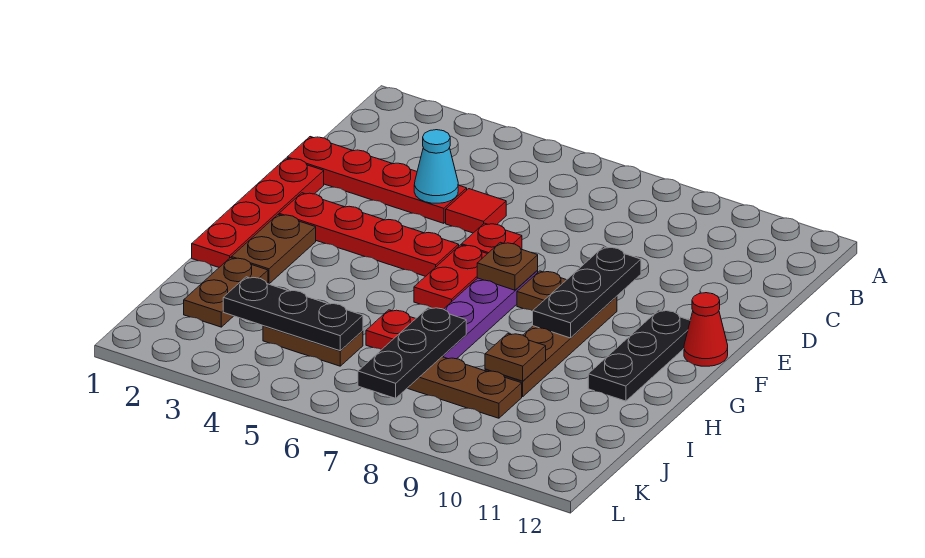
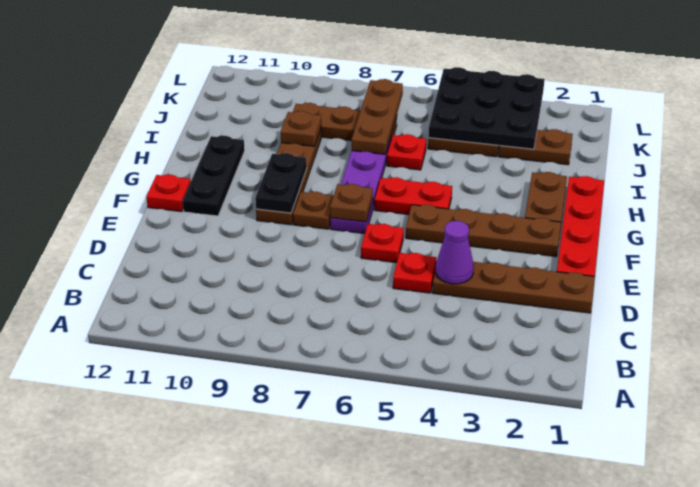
red plate D1:D4 level 1 -> brown plate D1:D4 level 1
cyan cone D4 level 2 -> purple cone D4 level 2
red tile D5 level 1 -> red plate D5 level 1
black plate E9:G9 level 2 -> black plate F9:G9 level 2
red plate F2:F5 level 1 -> brown plate F2:F5 level 1
red plate F6:G6 level 1 -> red plate G5:G6 level 1
red cone F12 level 1 -> red plate F12 level 1
brown plate I2:J2 level 1 -> brown plate J2:J3 level 1
black plate I7:K7 level 2 -> brown plate I7:K7 level 2
black plate J3:J5 level 2 -> black plate J3:L5 level 2

